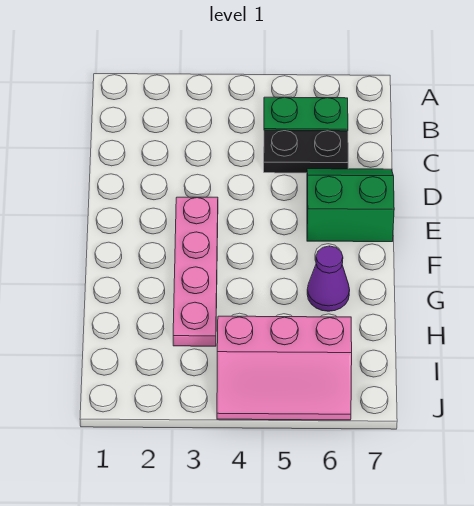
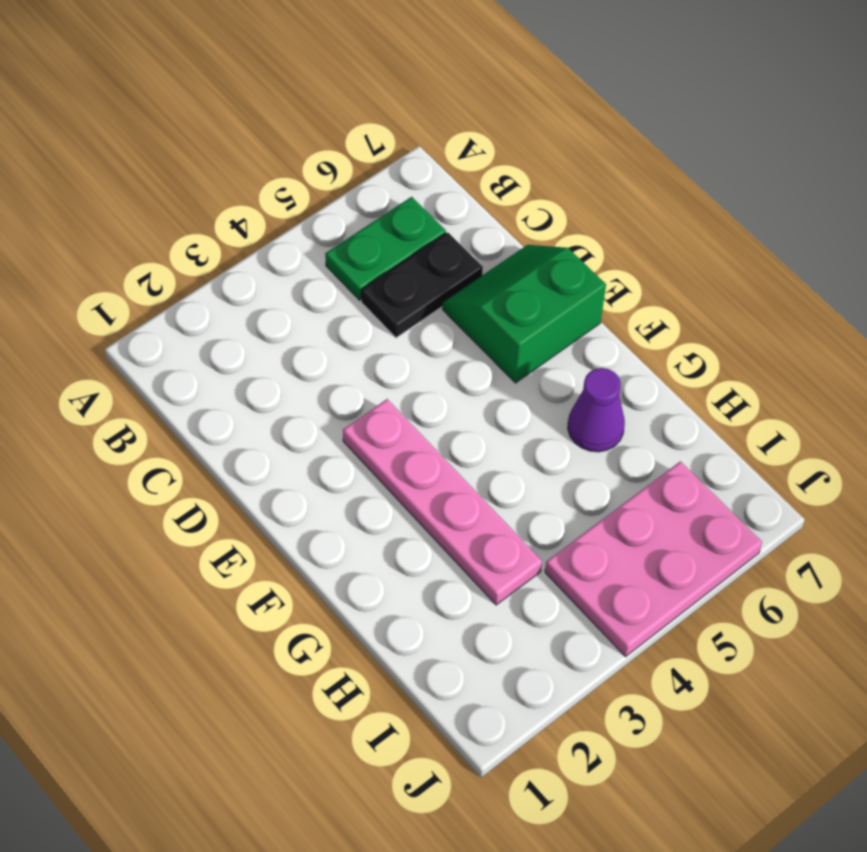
pink slope I4:J6 level 1 top I -> pink plate I4:J6 level 1

